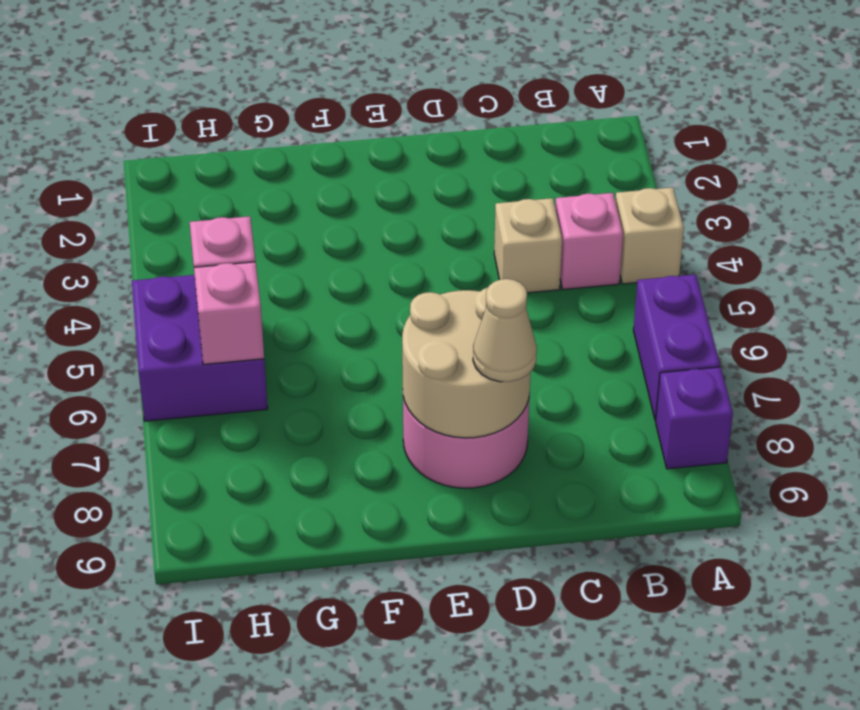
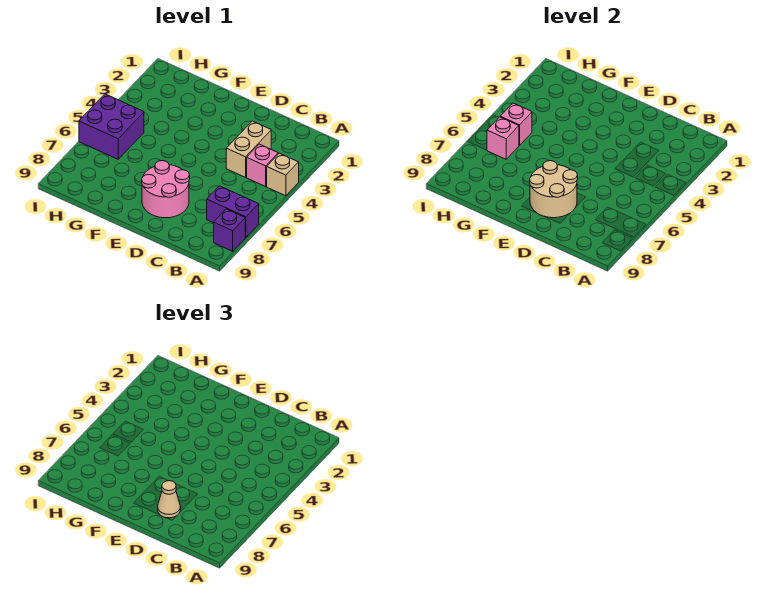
purple brick A6:A7 level 1 -> purple brick A7:B7 level 1
tan brick C4 level 1 -> tan brick C3:C4 level 1

